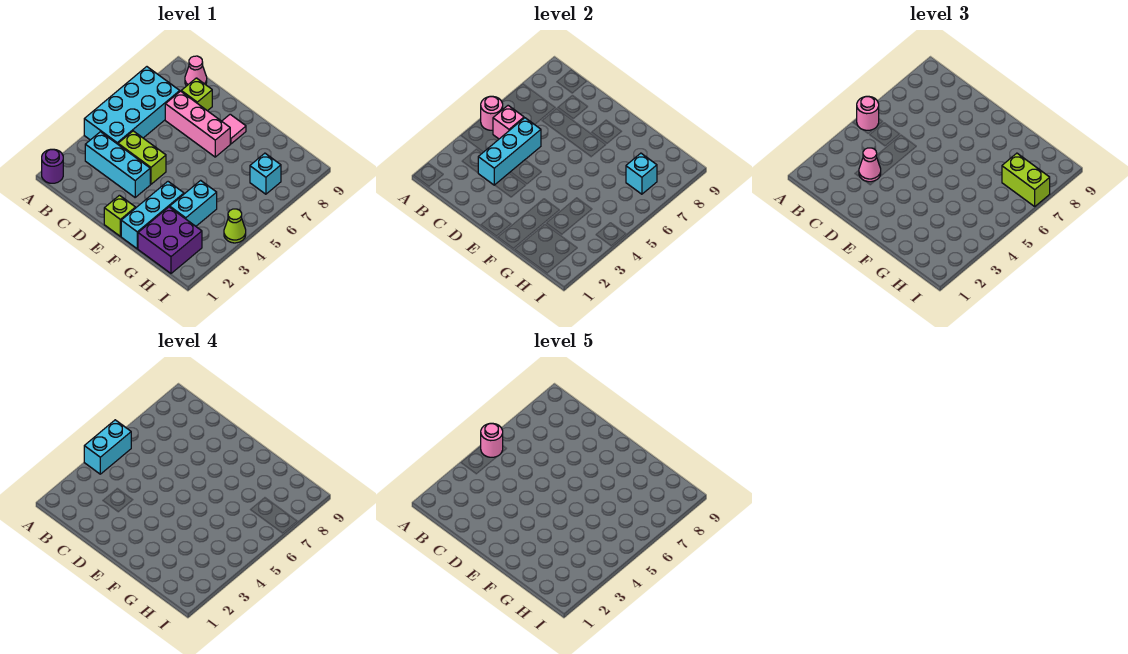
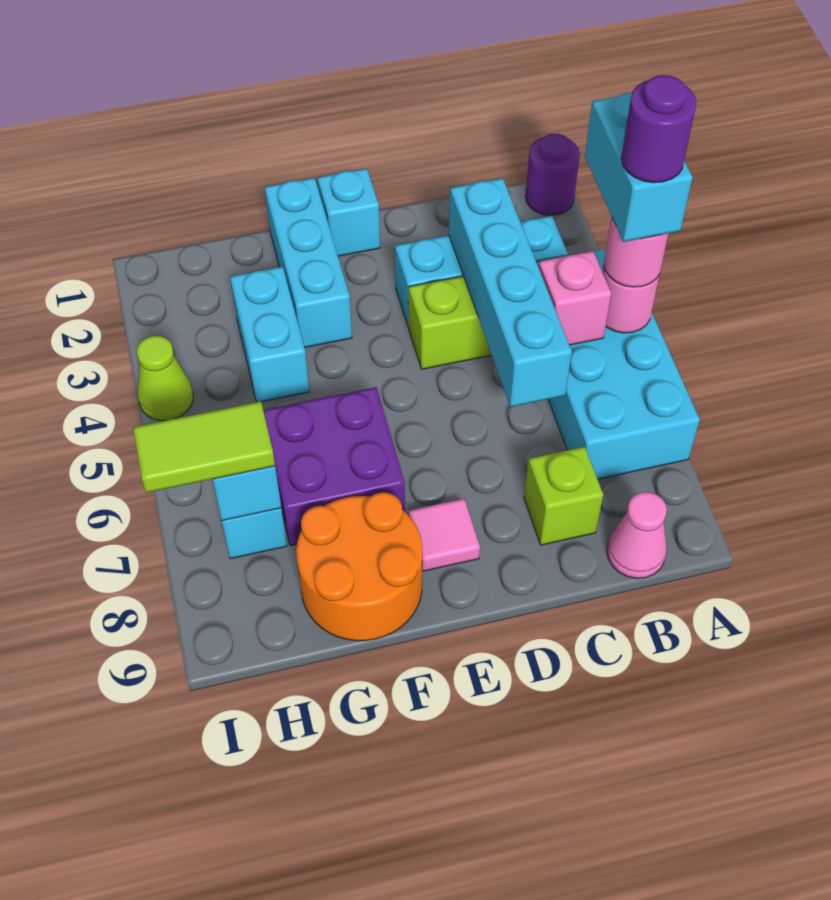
pink round brick A5 level 5 -> purple round brick A5 level 5
cyan brick C3:C5 level 2 -> cyan brick C3:C6 level 2
pink cone C3 level 3 -> none
pink brick C7:E7 level 1 -> none
lime brick E1 level 1 -> cyan brick E1 level 1
none -> orange round brick F8:G9 level 1
purple brick G1:H2 level 1 -> purple brick F6:G7 level 1
lime brick H7:I7 level 3 -> lime tile H7:I7 level 3

